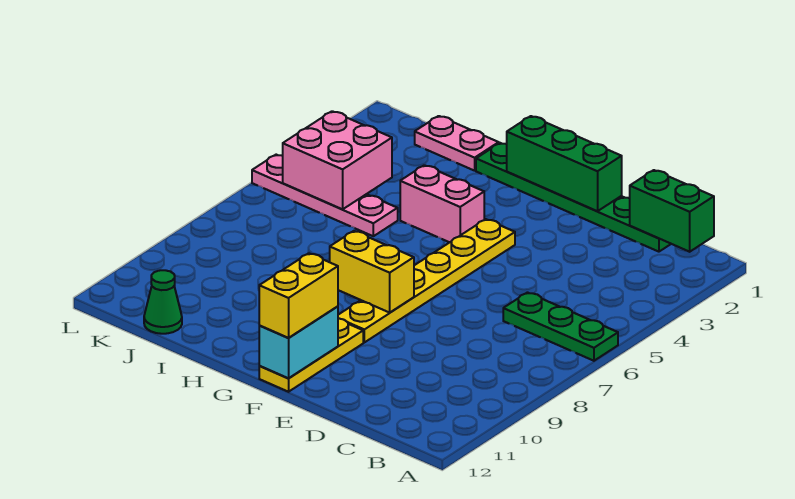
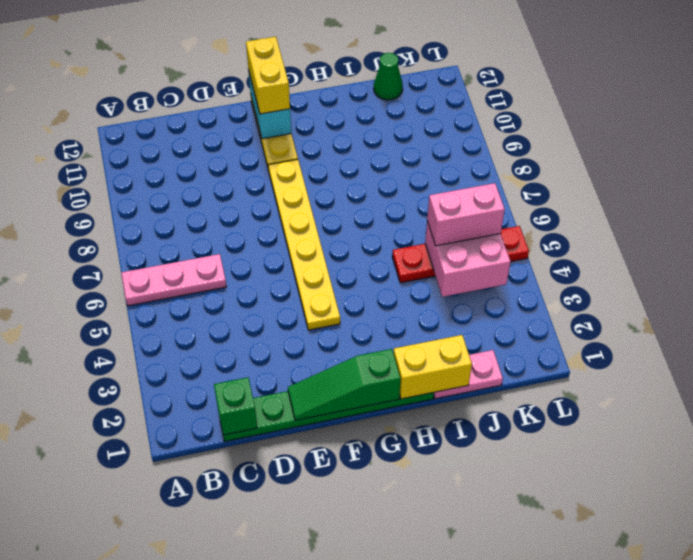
green plate A6:C6 level 1 -> pink plate A6:C6 level 1
green brick B1:C1 level 2 -> green brick C1 level 2
green brick E1:G1 level 2 -> green slope E1:G1 level 2 top G
yellow brick F8:G8 level 2 -> yellow brick H1:I1 level 2
pink brick G4:H4 level 1 -> pink brick J5:K5 level 3
pink plate I5:L5 level 1 -> red plate I5:L5 level 1

